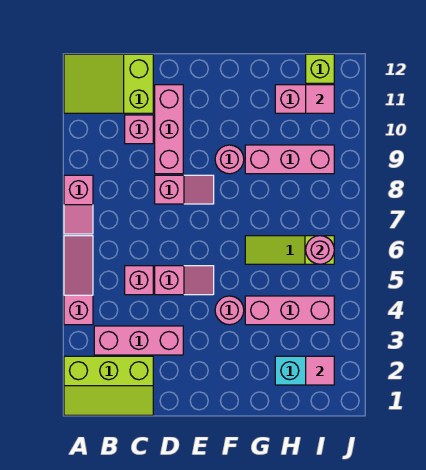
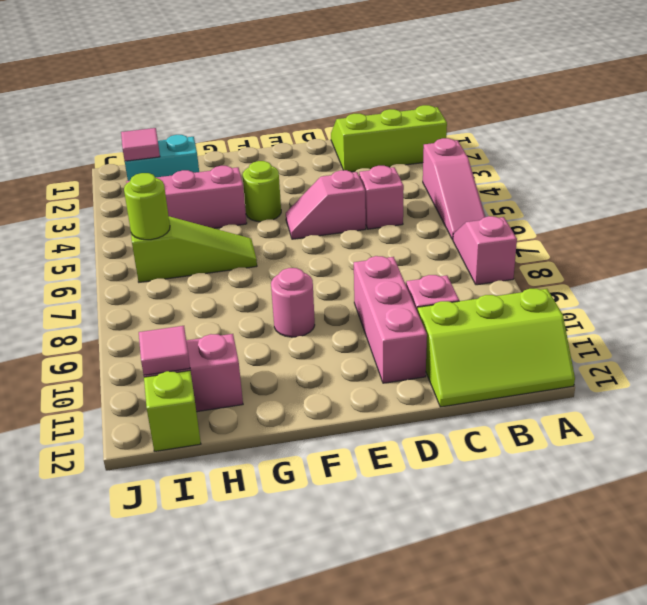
lime slope A11:C12 level 1 top C -> lime slope A11:C12 level 1 top 11
pink brick B3:D3 level 1 -> none
pink slope D8:E8 level 1 top D -> none
pink round brick F4 level 1 -> lime round brick F4 level 1
pink brick G9:I9 level 1 -> none
pink round brick I6 level 2 -> lime round brick I6 level 2

